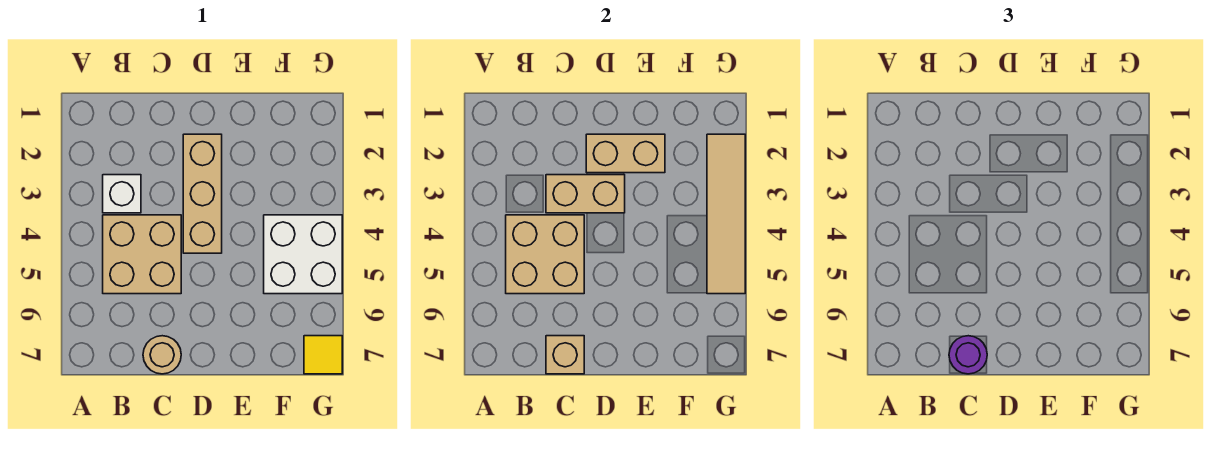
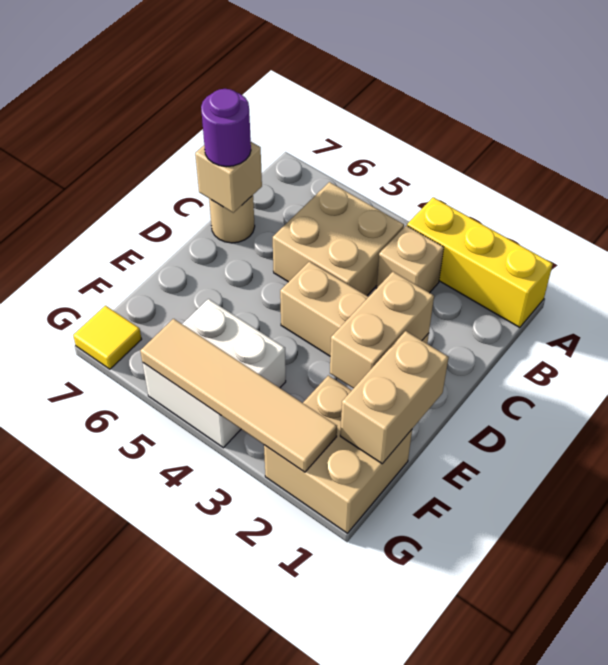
none -> yellow brick A1:A3 level 1
white brick B3 level 1 -> tan brick B3 level 1
tan brick B4:C5 level 2 -> tan brick F1:G2 level 1
tan brick C3:D3 level 2 -> tan brick E1:F1 level 2

